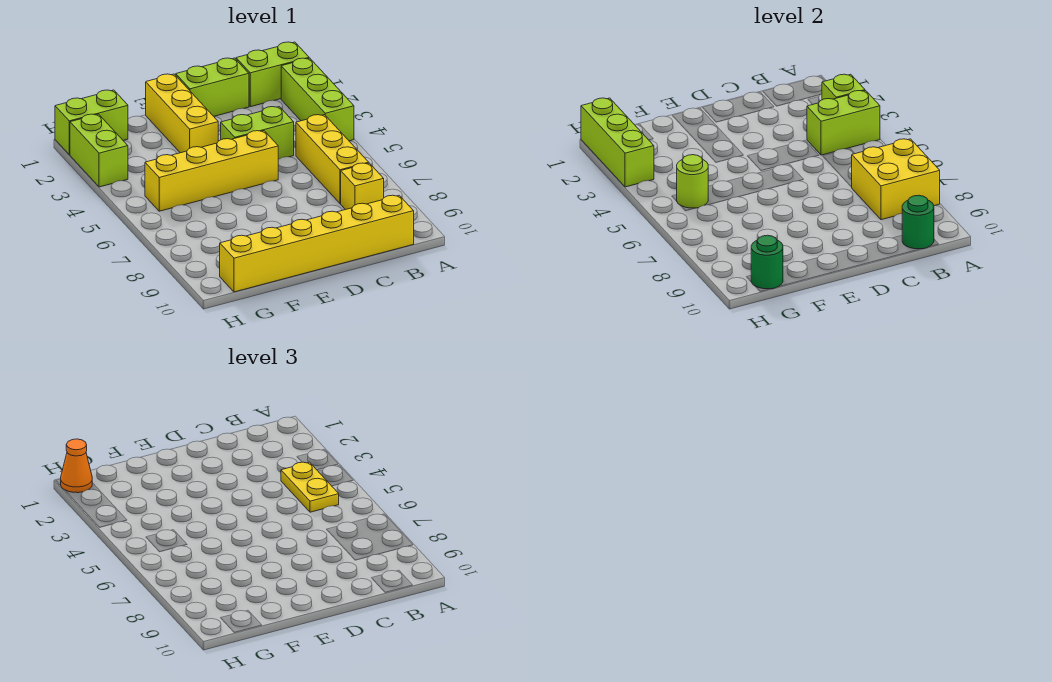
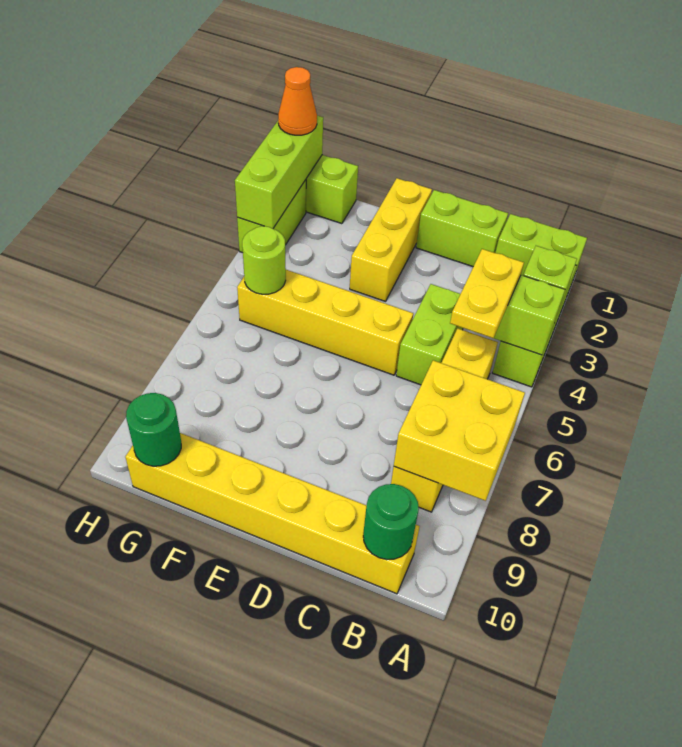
lime brick C4:D4 level 1 -> lime brick C4:C5 level 1

